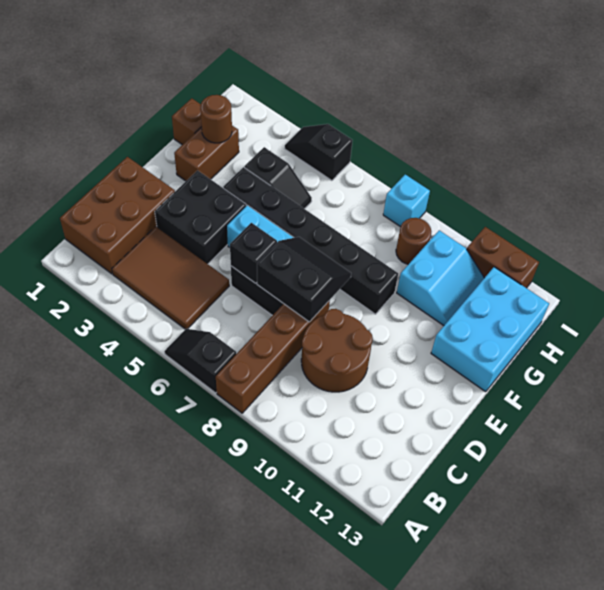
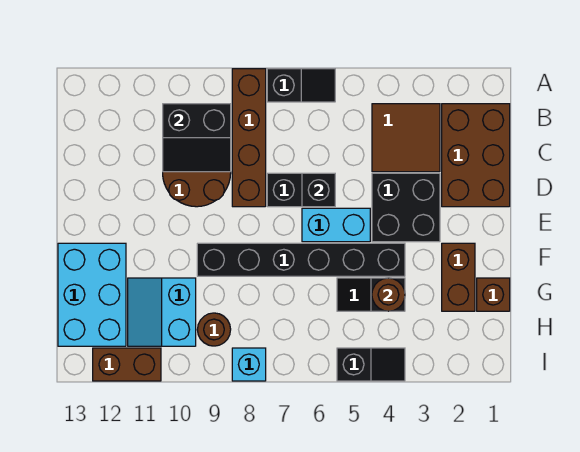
brown tile B3:C5 level 1 -> brown tile B3:C4 level 1
black slope D7:E8 level 2 top D -> black slope B9:C10 level 2 top B
brown round brick G2 level 2 -> brown round brick G4 level 2

